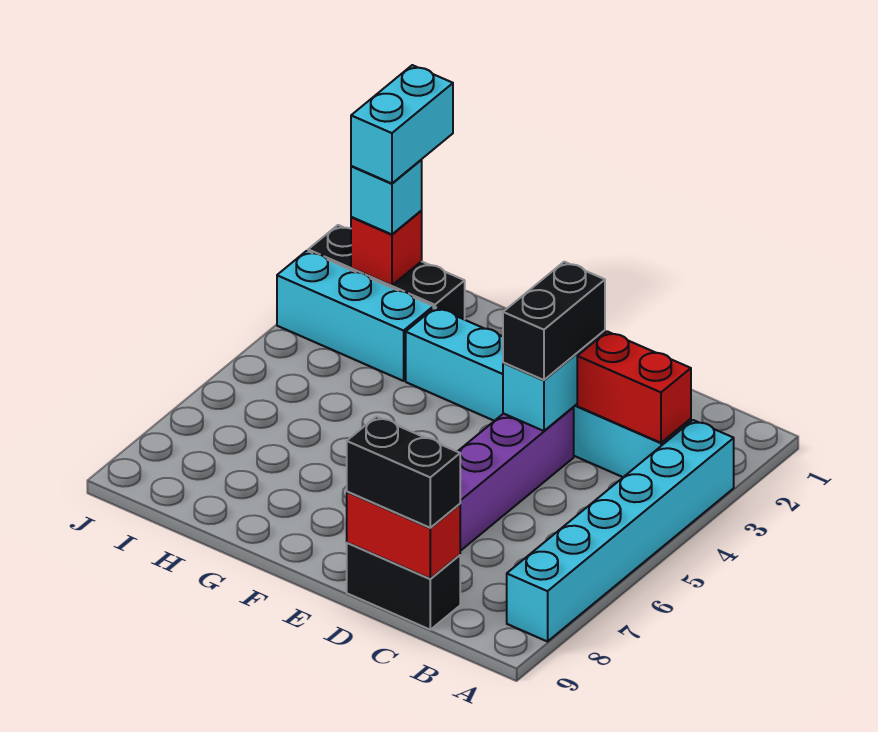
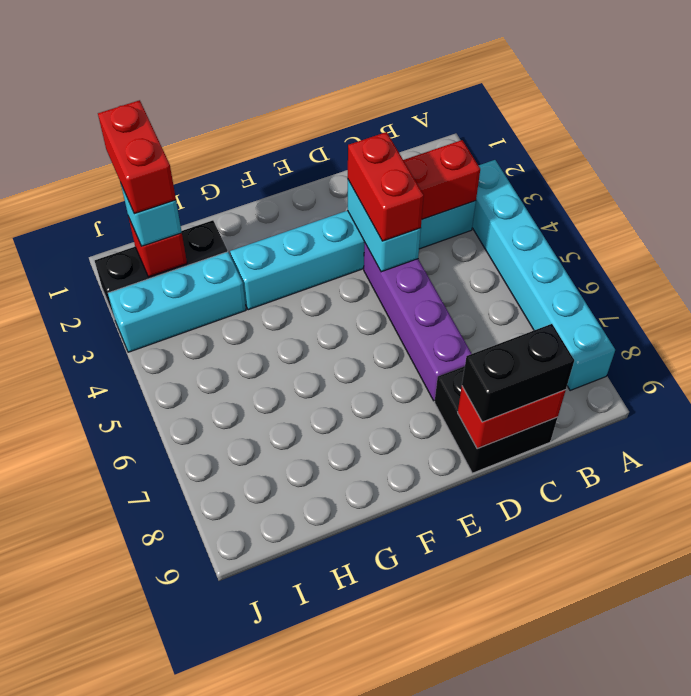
black brick C9:D9 level 1 -> black brick C8:D9 level 1
black brick D3:D4 level 3 -> red brick D3:D4 level 3
cyan brick I1:I2 level 4 -> red brick I1:I2 level 4

